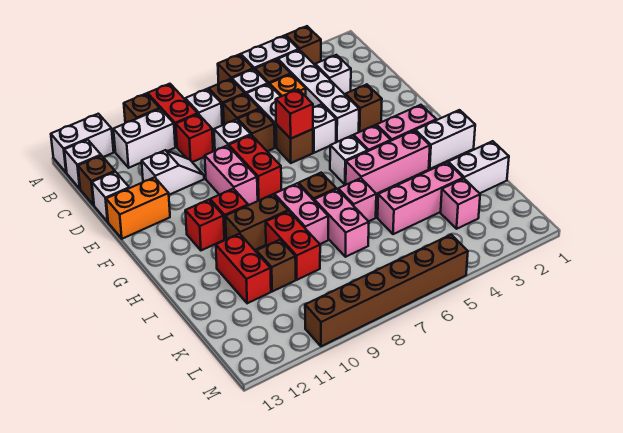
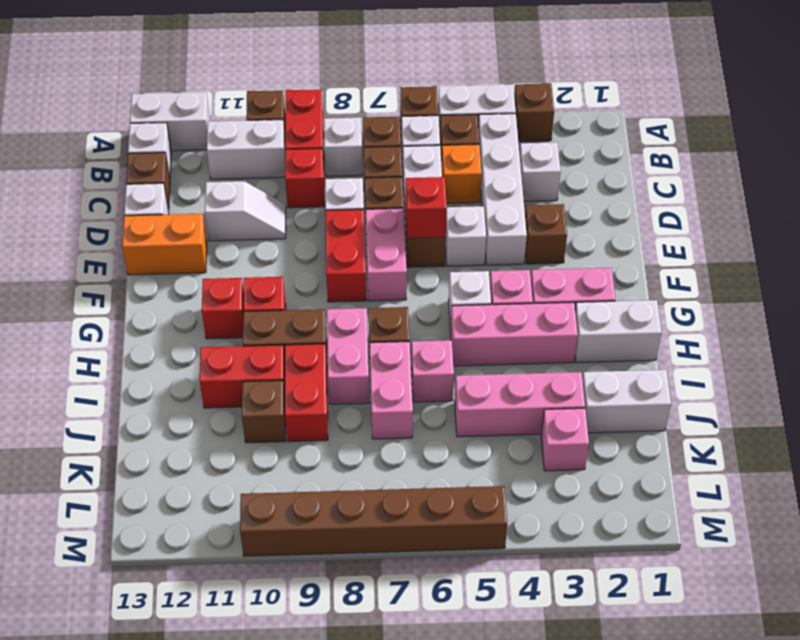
pink brick E9:F9 level 1 -> pink brick E7:F7 level 1
red brick I11:J11 level 1 -> red brick I10:I11 level 1

